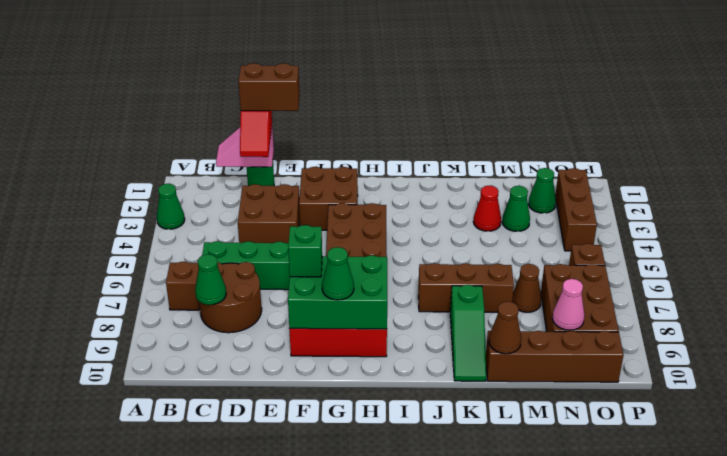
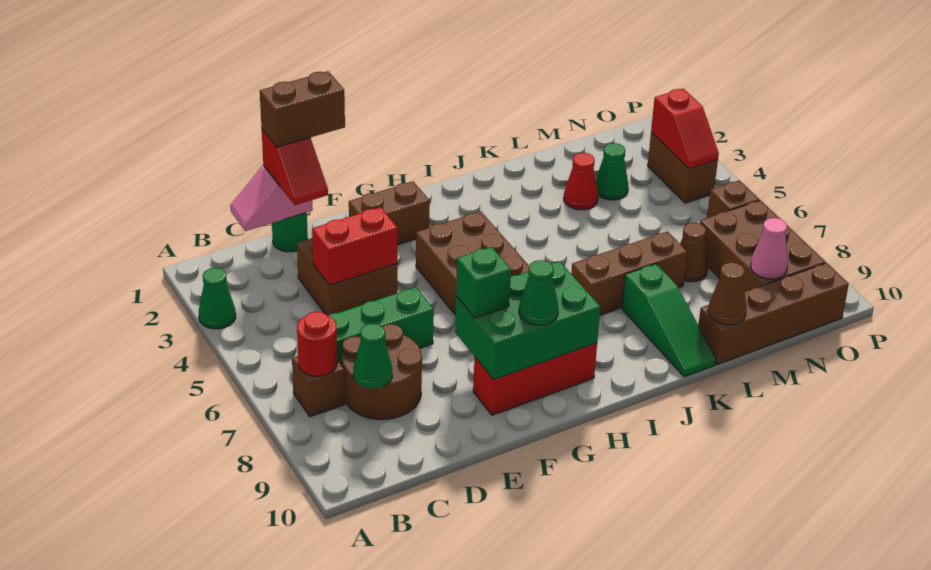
none -> red round brick B7 level 2
none -> red brick D4:E4 level 2
brown brick F2:G3 level 1 -> brown brick F2:G2 level 1
green cone N2 level 1 -> none
brown brick O2:O4 level 1 -> brown brick O3:O4 level 1
none -> red slope O3:O4 level 2 top 3

